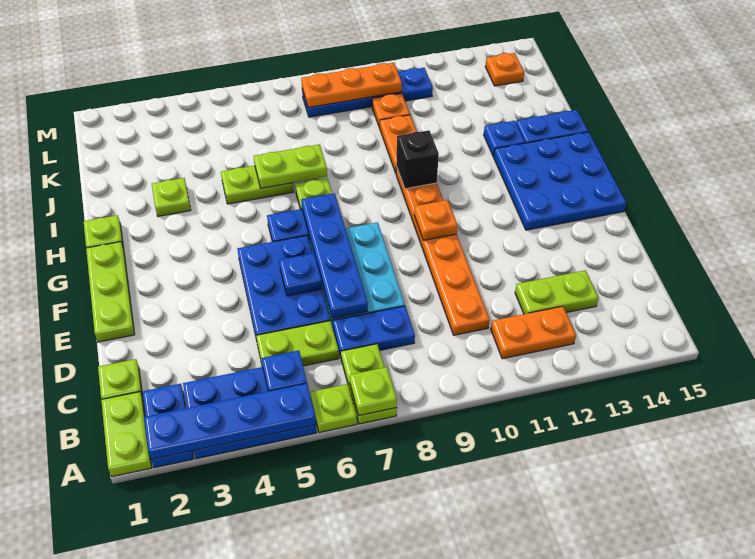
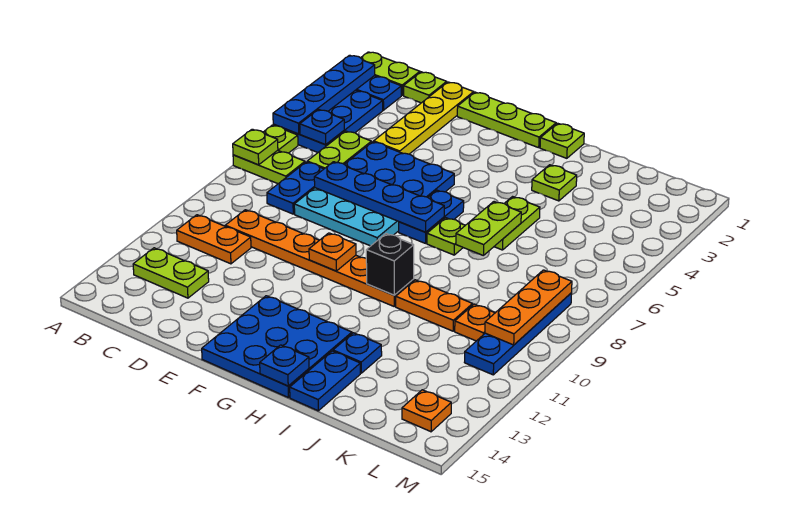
orange plate B11:B12 level 1 -> orange plate B11:C11 level 1
lime plate C12:C13 level 1 -> lime plate B13:C13 level 1
none -> yellow plate D1:D4 level 1
blue plate E6 level 2 -> blue plate H15 level 2

